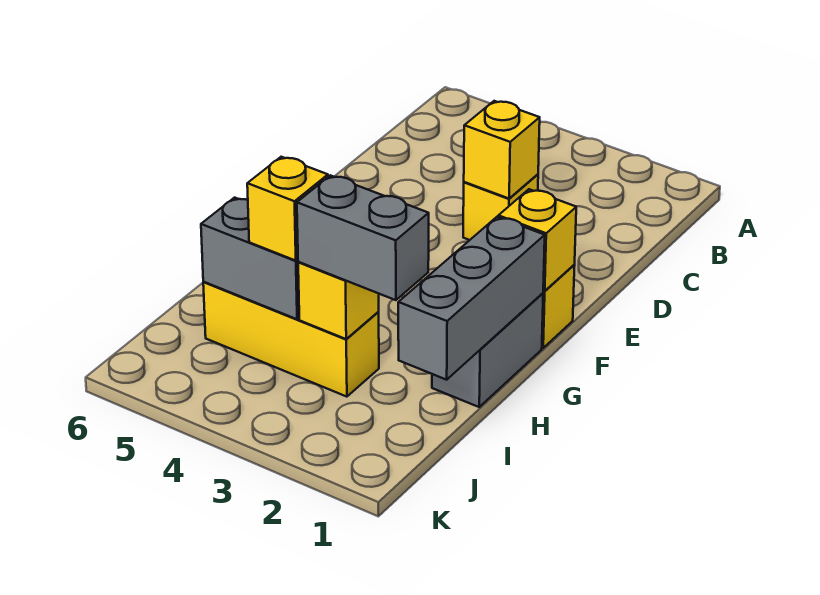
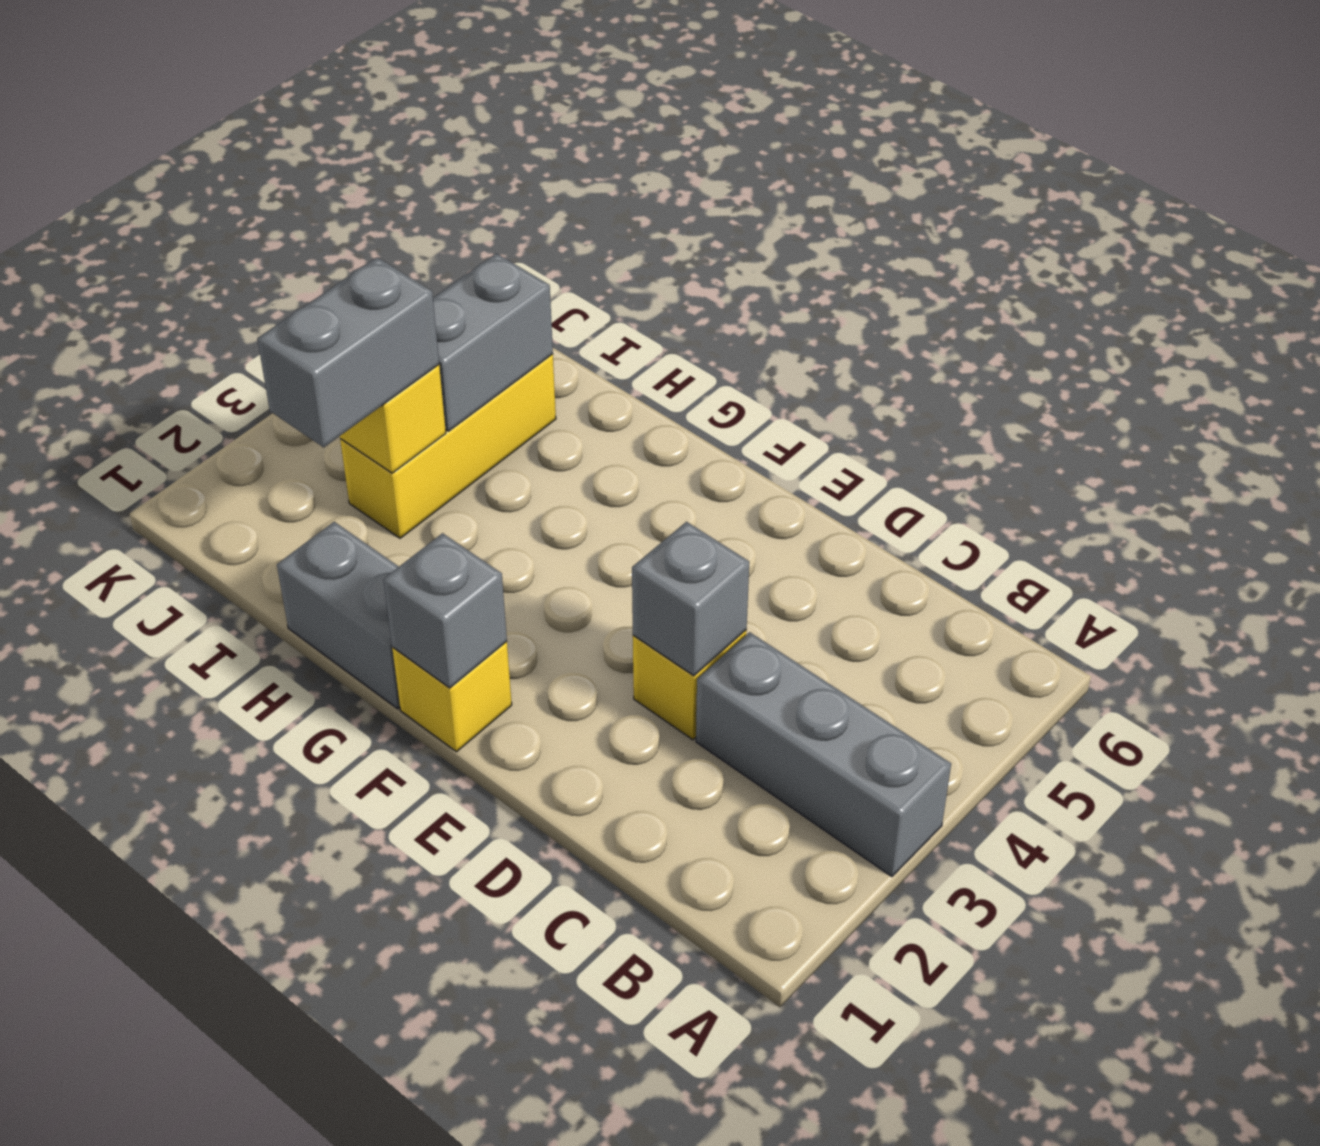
yellow brick D3 level 2 -> grey brick D3 level 2
yellow brick F1 level 2 -> grey brick F1 level 2
grey brick G1:I1 level 2 -> grey brick A3:C3 level 1
yellow brick I4 level 3 -> none

